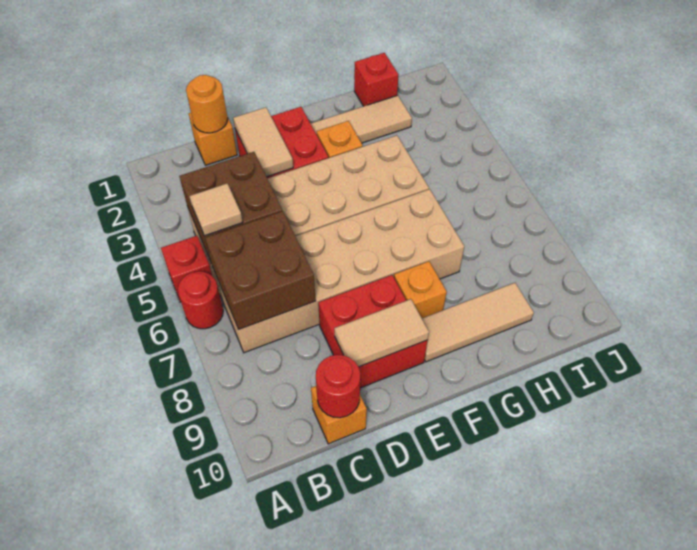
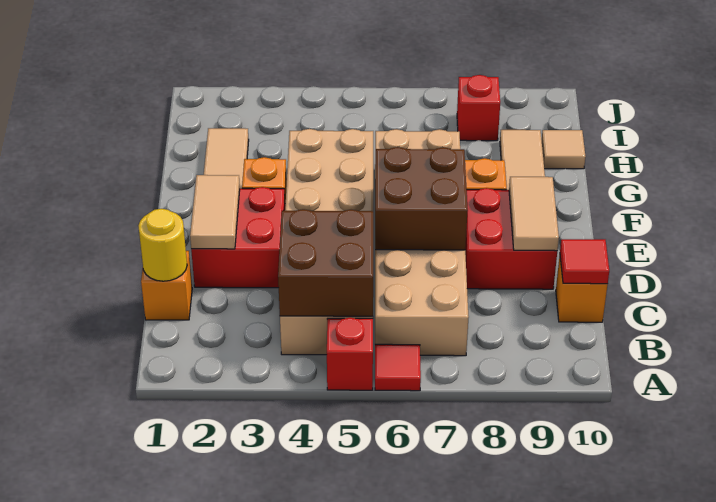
red round brick A6 level 1 -> red tile A6 level 1
tan tile B5 level 3 -> tan tile H10 level 1
brown brick B6:C7 level 2 -> brown brick D6:E7 level 2
orange round brick C1 level 2 -> yellow round brick C1 level 2
red round brick C10 level 2 -> red tile C10 level 2
tan tile D2:D3 level 2 -> tan tile D2:E2 level 2
red brick H1 level 1 -> red brick I8 level 1

